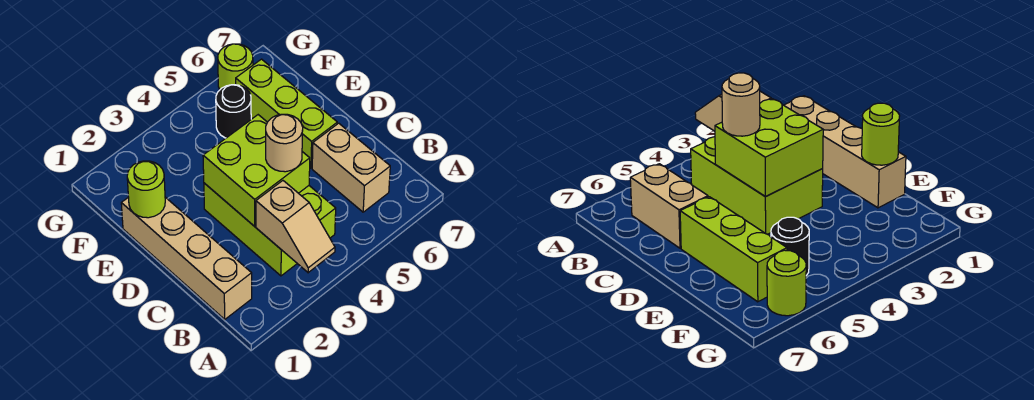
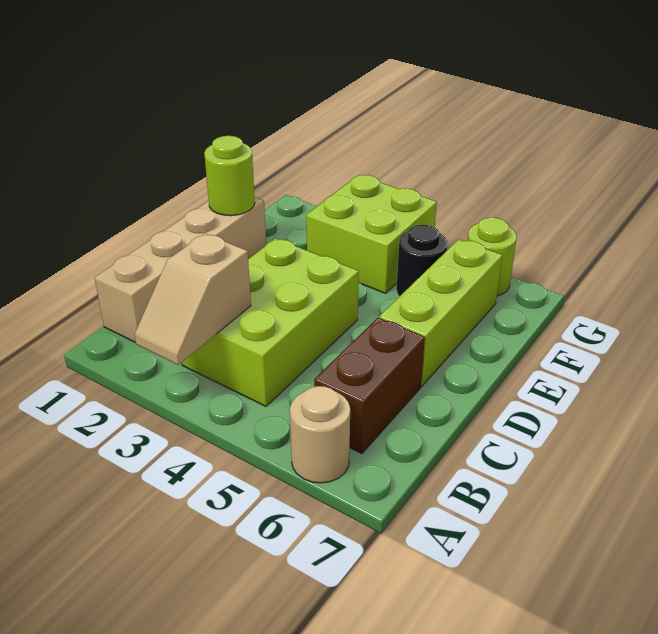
tan brick B6:C6 level 1 -> brown brick B6:C6 level 1
lime brick C3:D4 level 2 -> lime brick F3:G4 level 1
tan round brick C4 level 3 -> tan round brick A6 level 1

